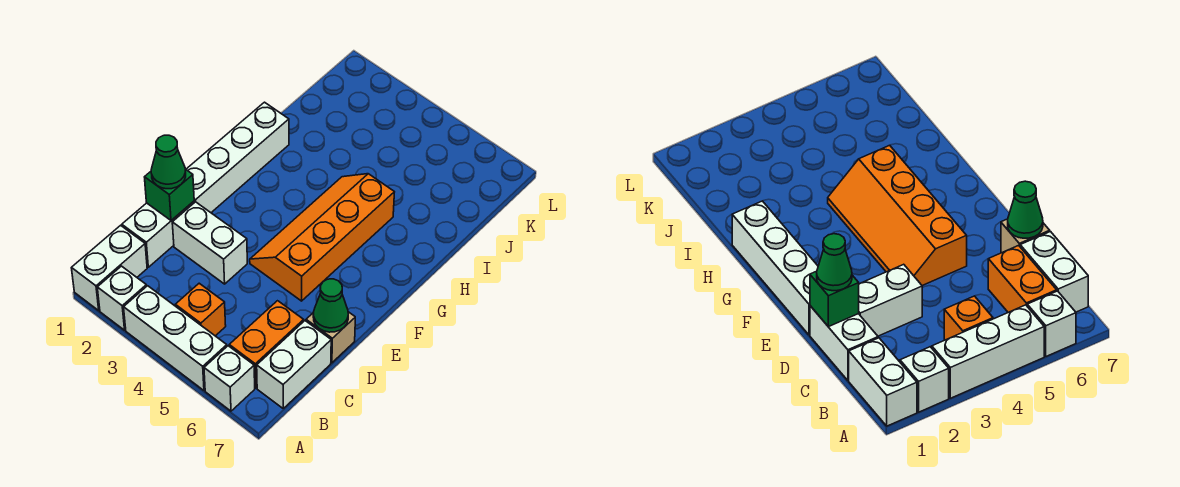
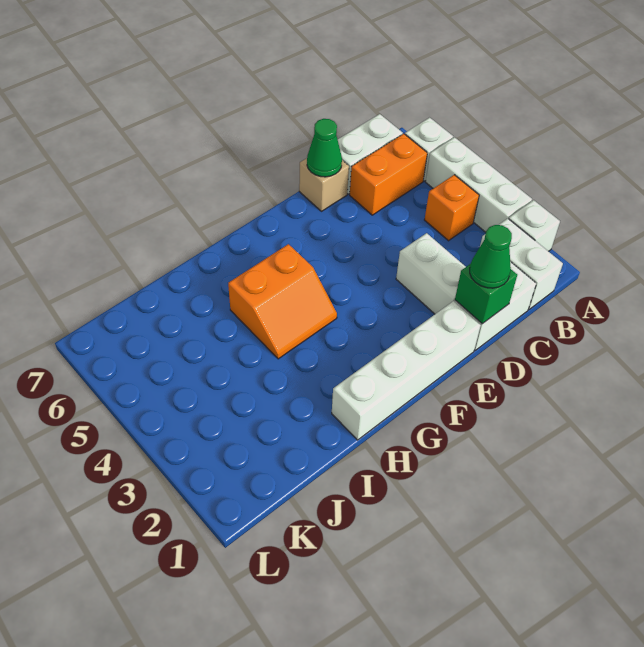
white brick A1:B1 level 1 -> white brick B1:B2 level 1
orange slope E4:H5 level 1 top 5 -> orange slope G4:H5 level 1 top 5

